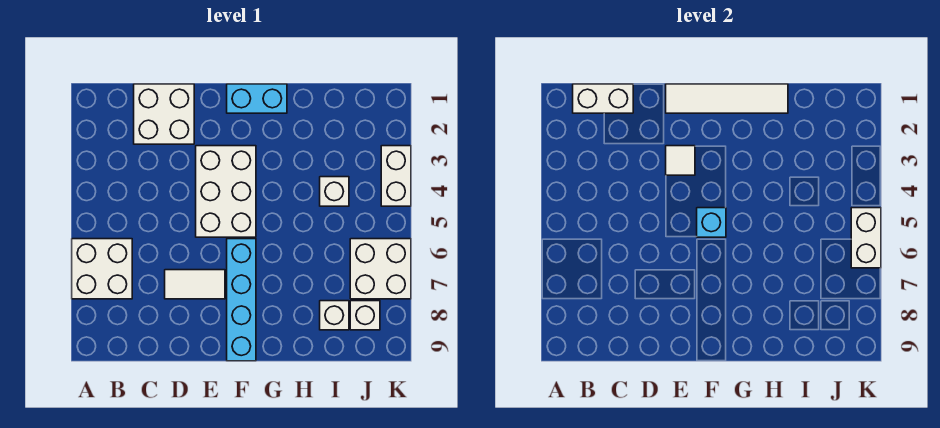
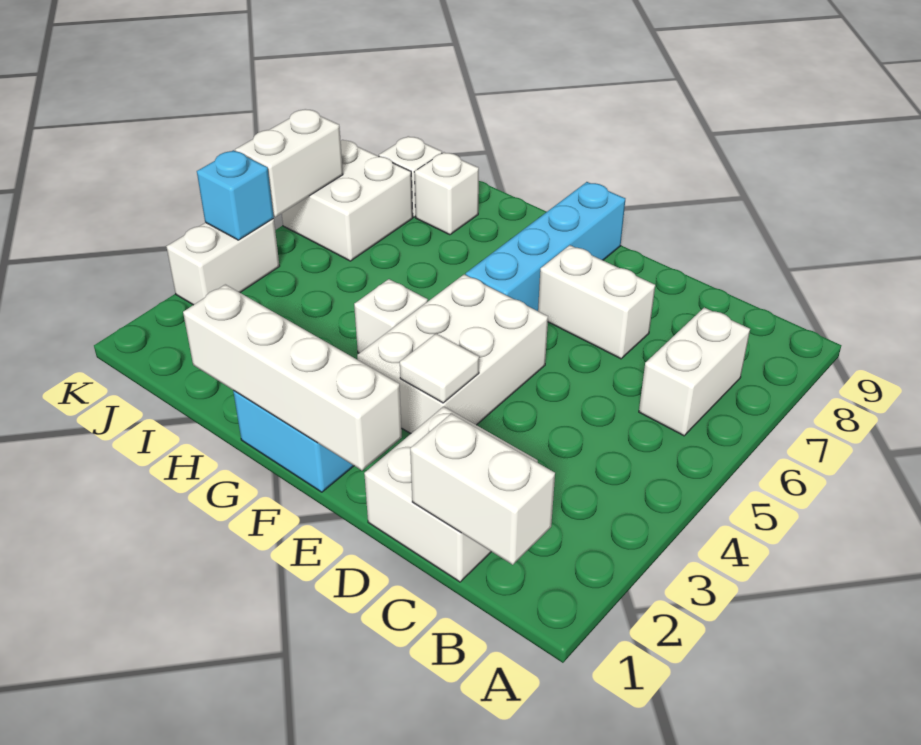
white brick A6:B7 level 1 -> white brick B6:B7 level 1
white tile D7:E7 level 1 -> white brick D7:E7 level 1
white tile E1:H1 level 2 -> white brick E1:H1 level 2
cyan brick F5 level 2 -> cyan brick K4 level 2
white brick I4 level 1 -> white brick G4 level 1

